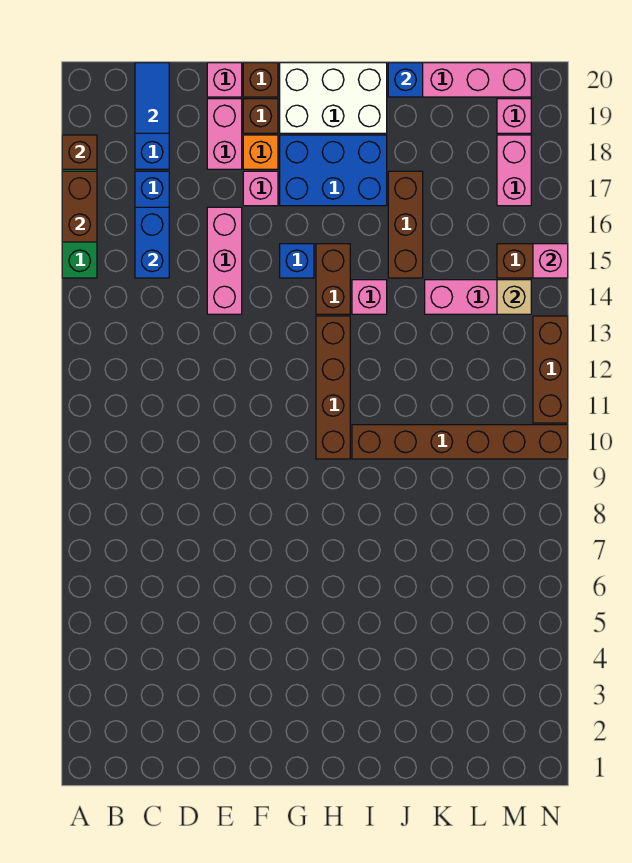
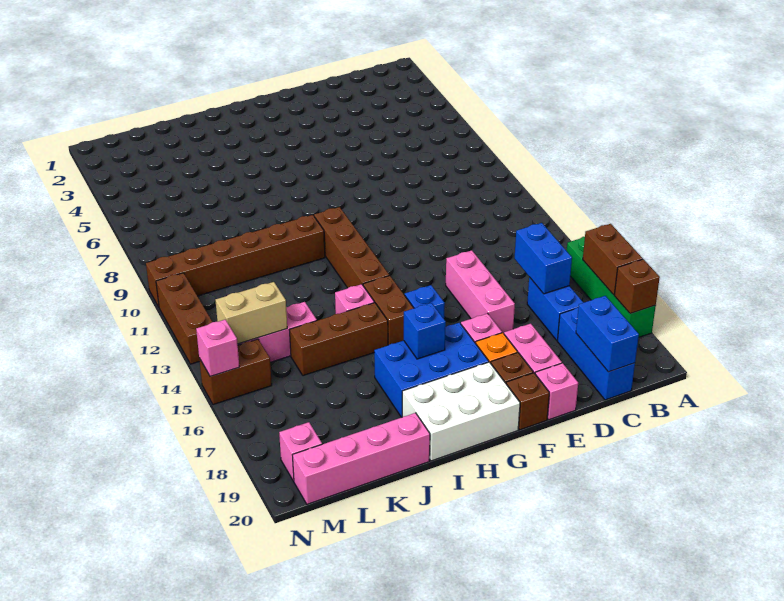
blue tile C19:C20 level 2 -> blue brick C19:C20 level 2
brown brick J15:J17 level 1 -> brown brick I15:K15 level 1
blue brick J20 level 2 -> blue brick H17 level 2
tan brick M14 level 2 -> tan brick L14:M14 level 2
pink brick M17:M18 level 1 -> none

